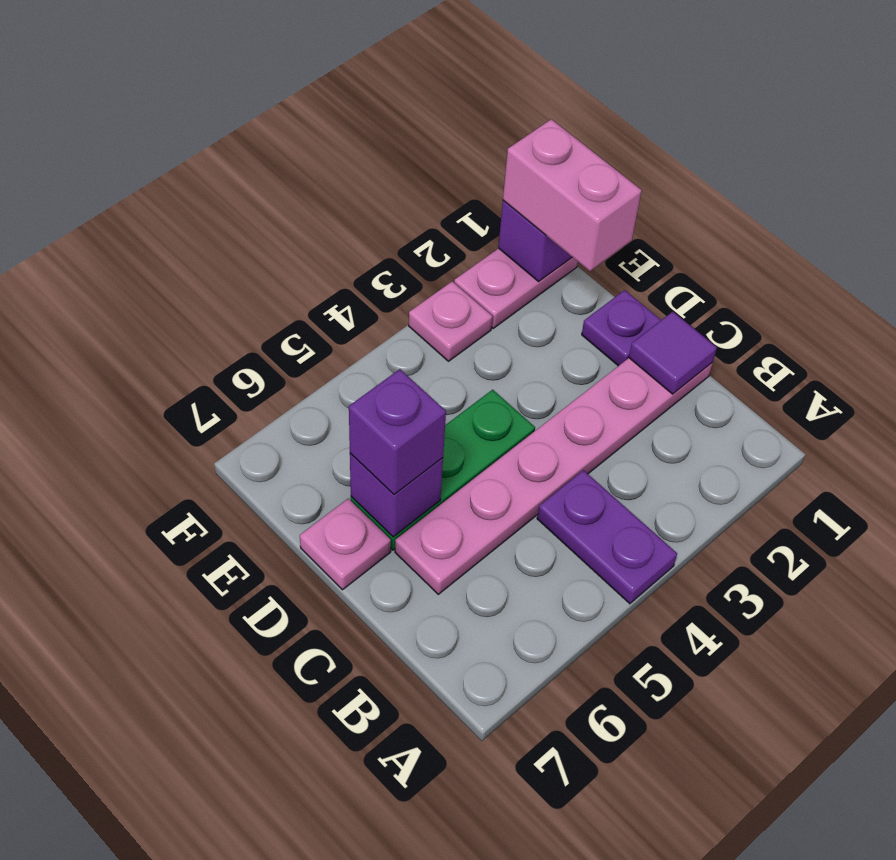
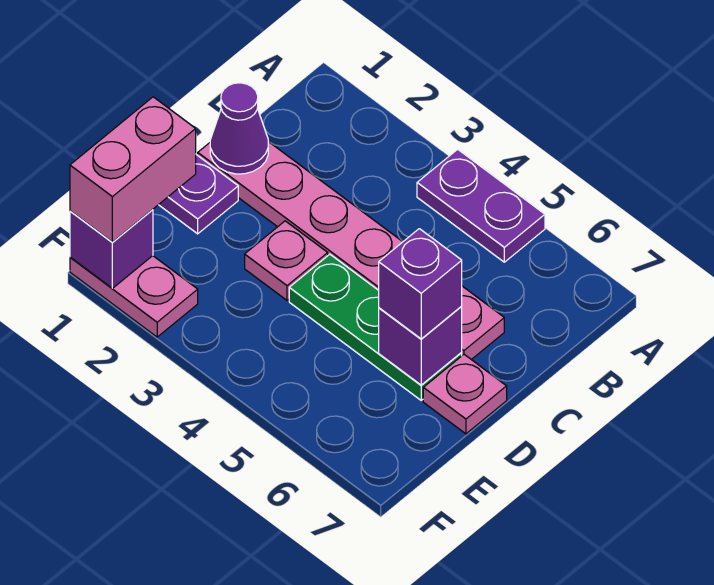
purple plate A4:B4 level 1 -> purple plate A4:A5 level 1
purple tile C1 level 2 -> purple cone C1 level 2
pink plate F3 level 1 -> pink plate D3 level 1

